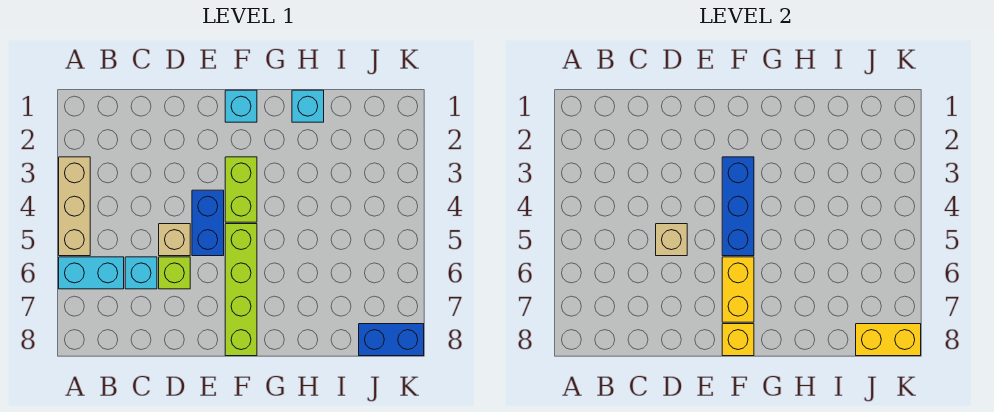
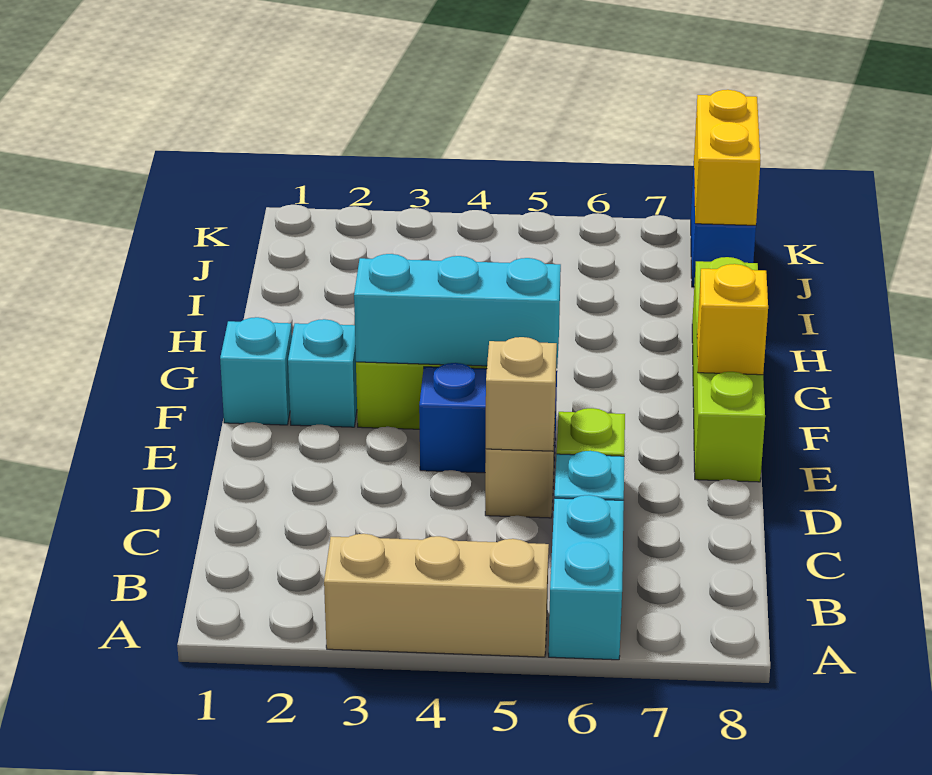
blue brick F3:F5 level 2 -> cyan brick F3:F5 level 2
lime brick F5:F8 level 1 -> lime brick E8:H8 level 1
yellow brick F6:F7 level 2 -> none
cyan brick H1 level 1 -> cyan brick F2 level 1

